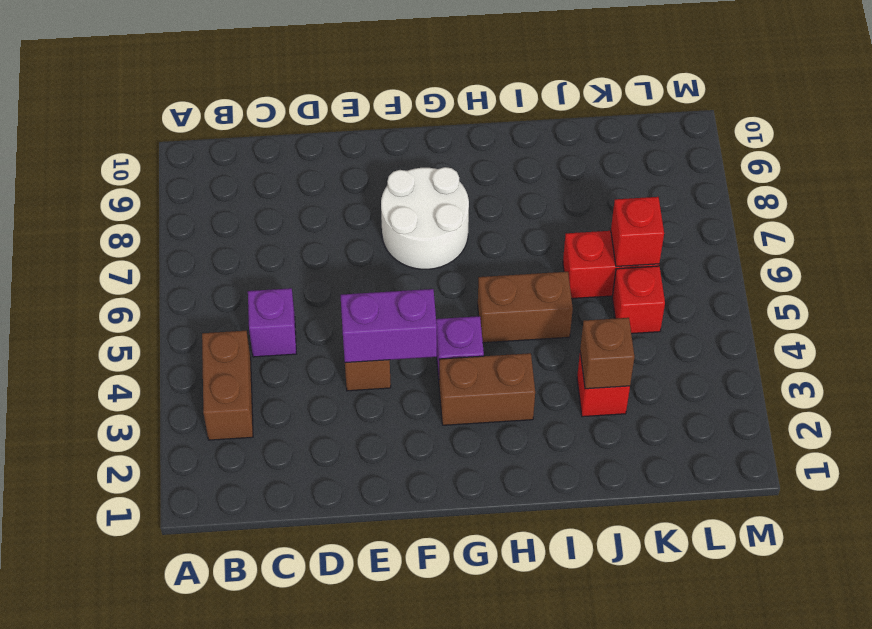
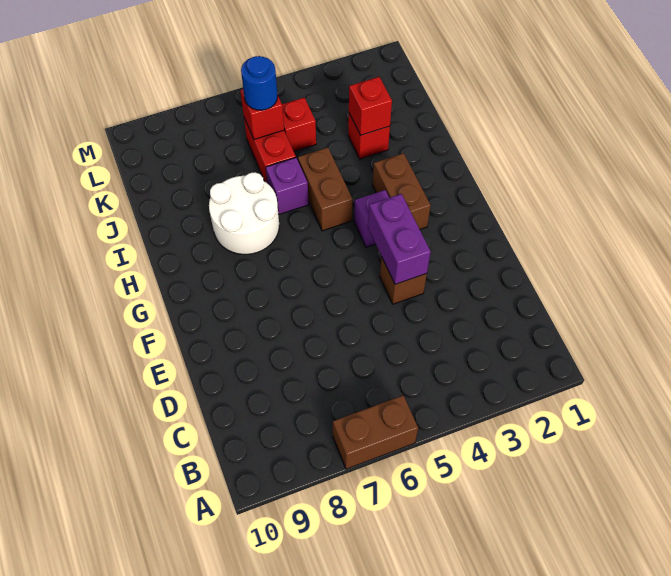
brown brick B3:B4 level 1 -> brown brick A6:A7 level 1
purple brick C5 level 1 -> purple brick I6 level 1
white round brick F7:G8 level 1 -> white round brick H7:I8 level 1
brown brick J3 level 2 -> red brick J3 level 2
none -> blue round brick K6 level 3

